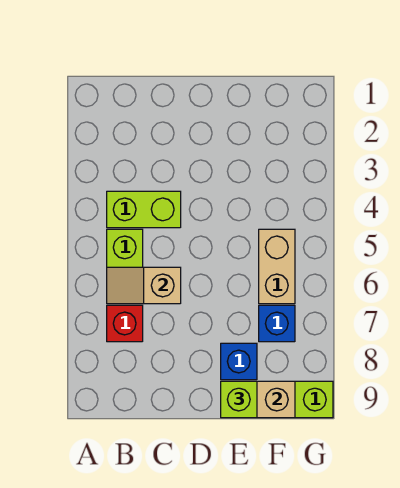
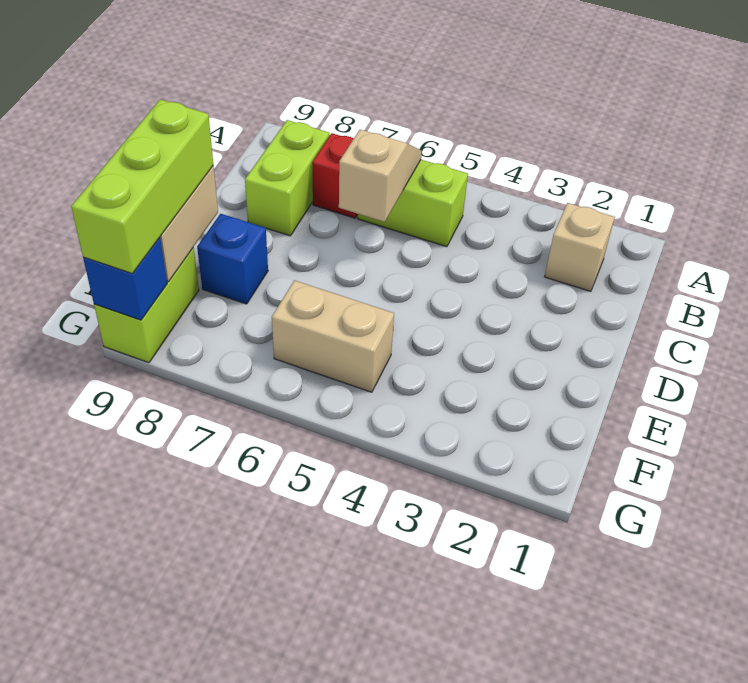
none -> tan brick B2 level 1
lime brick B4:C4 level 1 -> lime brick B8:C8 level 1
lime brick E9 level 3 -> lime brick E9:G9 level 3
blue brick F7 level 1 -> blue brick G9 level 2

